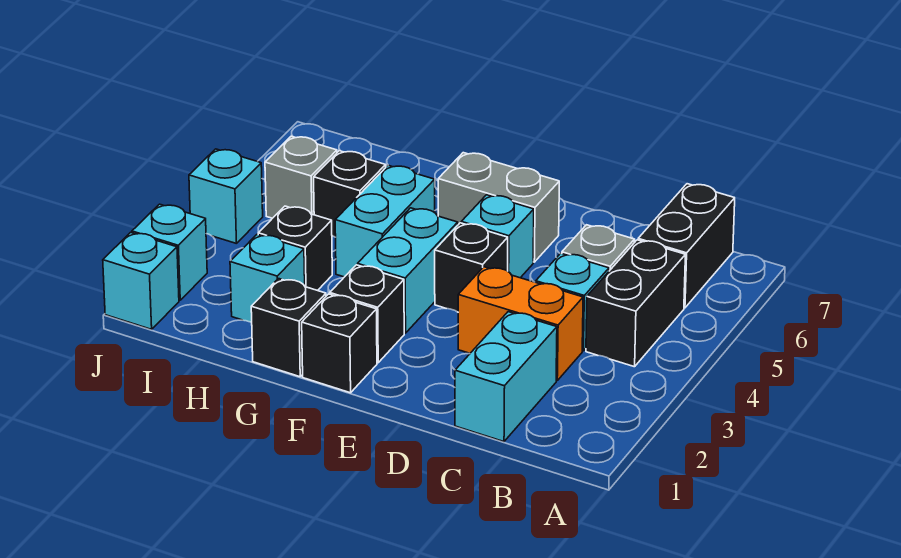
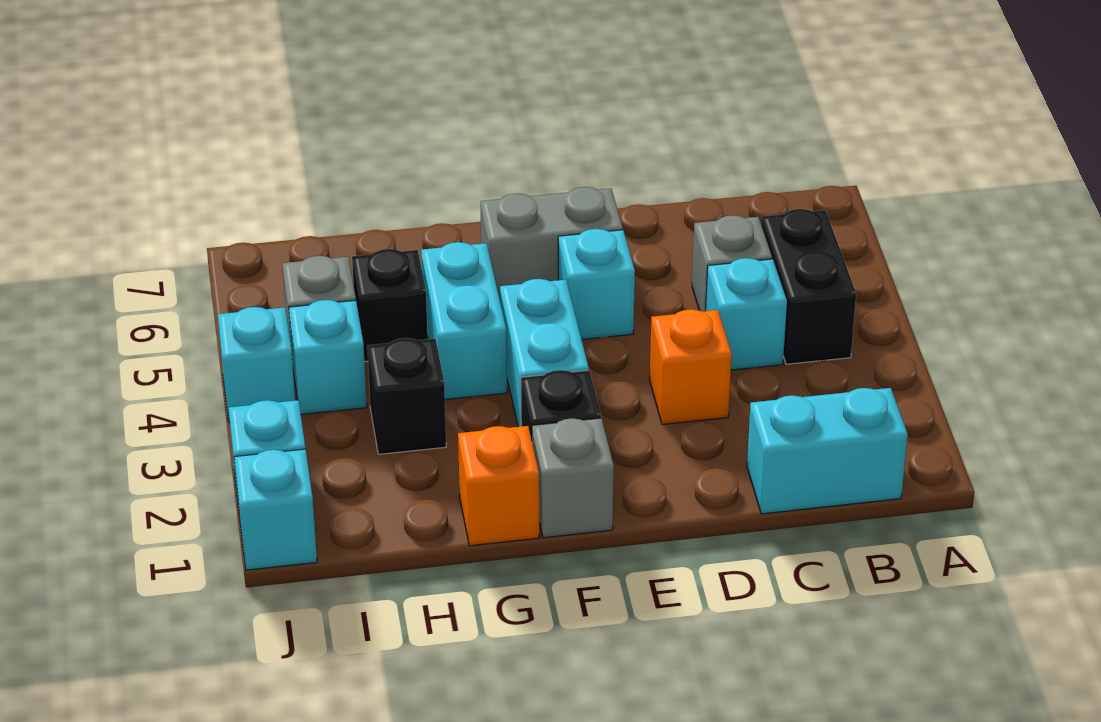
black brick B6:B7 level 1 -> none
cyan brick C1:C2 level 1 -> cyan brick B1:C1 level 1
orange brick C3:D3 level 1 -> orange brick D3 level 1
black brick E4 level 1 -> none
black brick F1 level 1 -> grey brick F1 level 1
black brick G1 level 1 -> orange brick G1 level 1
cyan brick H2 level 1 -> cyan brick I4 level 1

